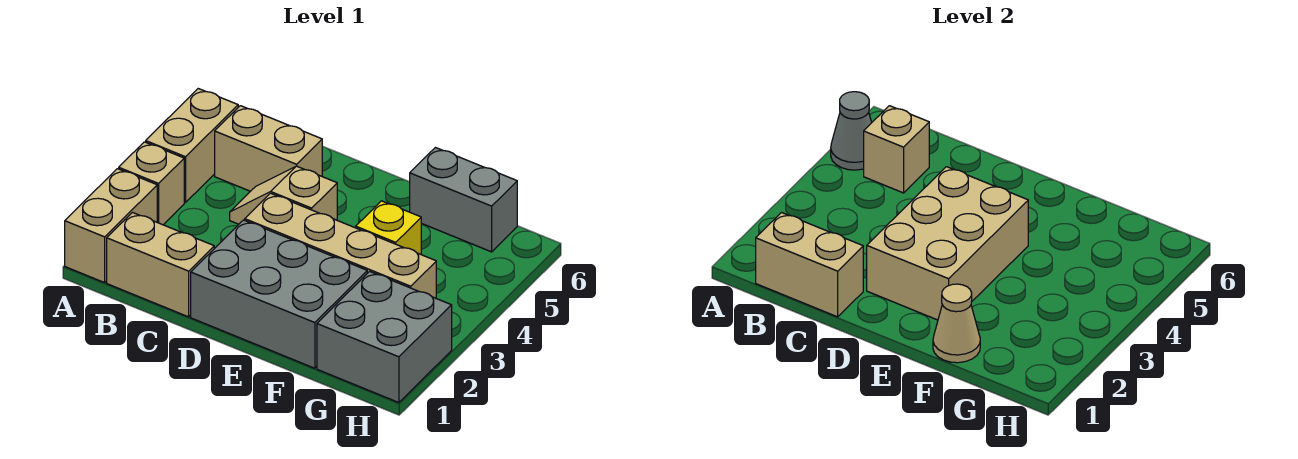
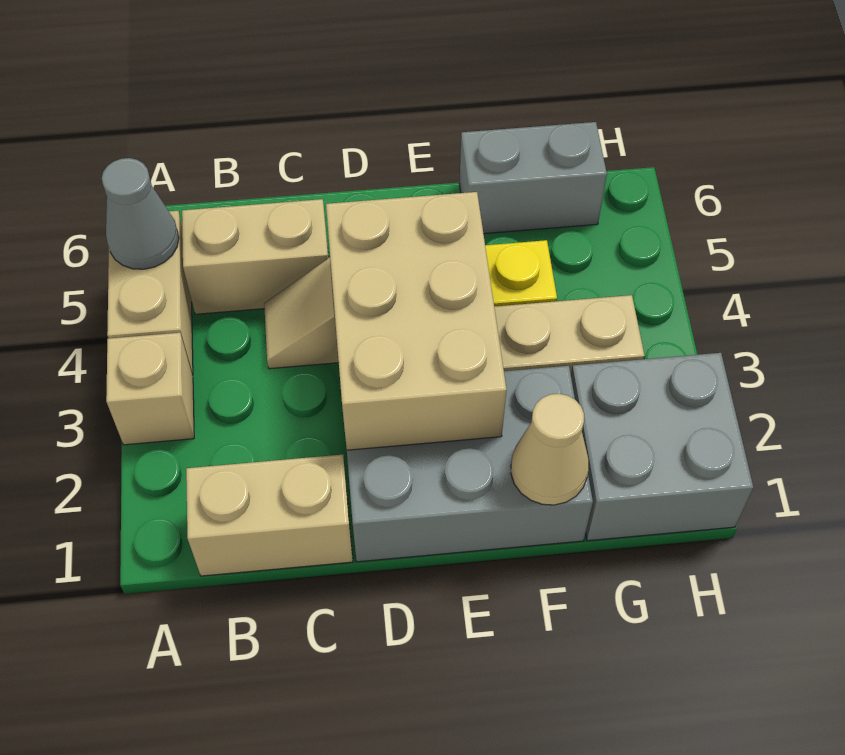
tan brick A1:A2 level 1 -> none
tan brick B1:C1 level 2 -> none
tan brick B5 level 2 -> none

